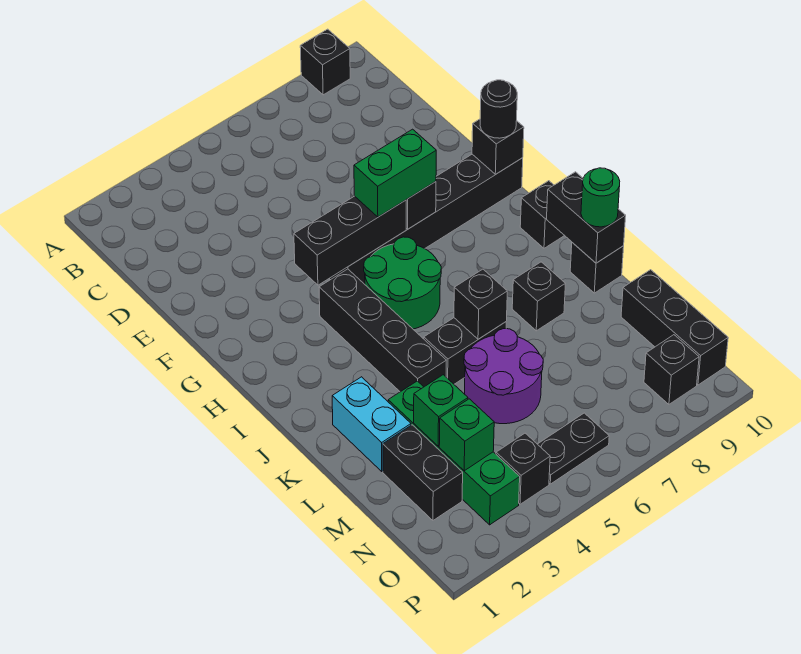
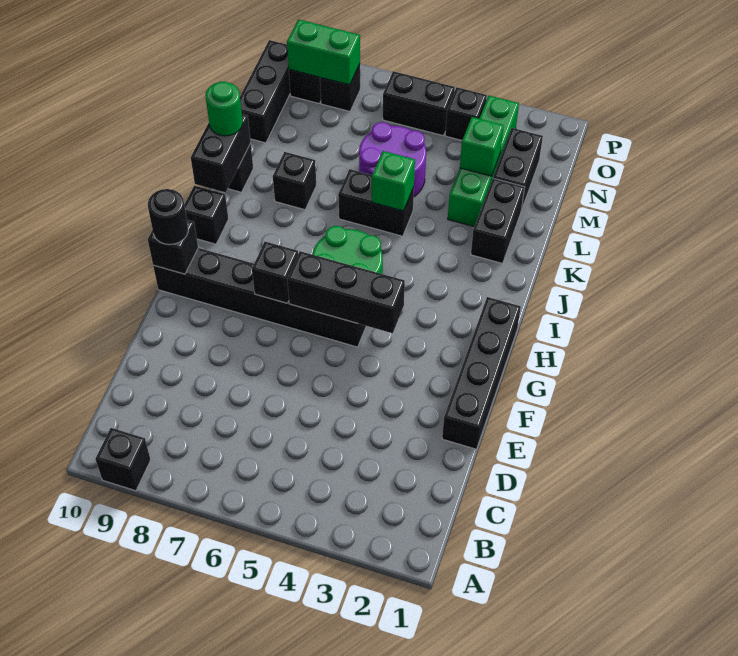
green brick G6:G7 level 3 -> green brick O8:O9 level 2
black brick H4:K4 level 1 -> black brick E1:H1 level 1
cyan brick K2:L2 level 1 -> black brick K2:L2 level 1
black brick K6 level 2 -> black brick O8 level 1
green brick N3 level 2 -> green brick K5 level 2
black plate O5:O6 level 1 -> black brick O5:O6 level 1

